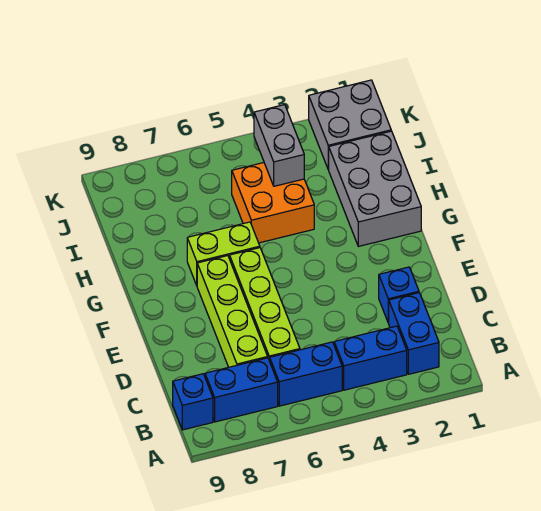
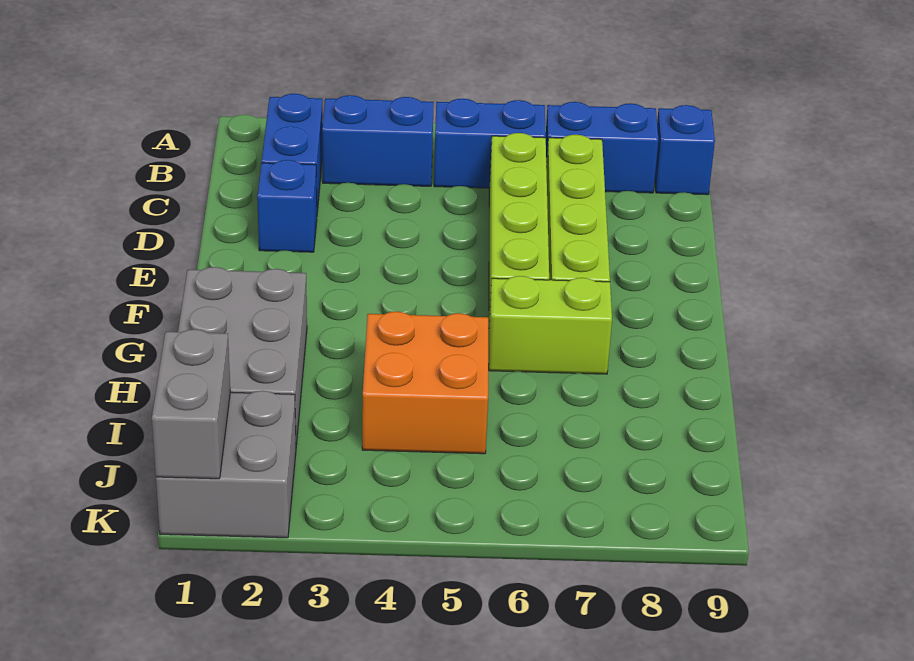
grey brick I4:J4 level 2 -> grey brick J1:K1 level 2

